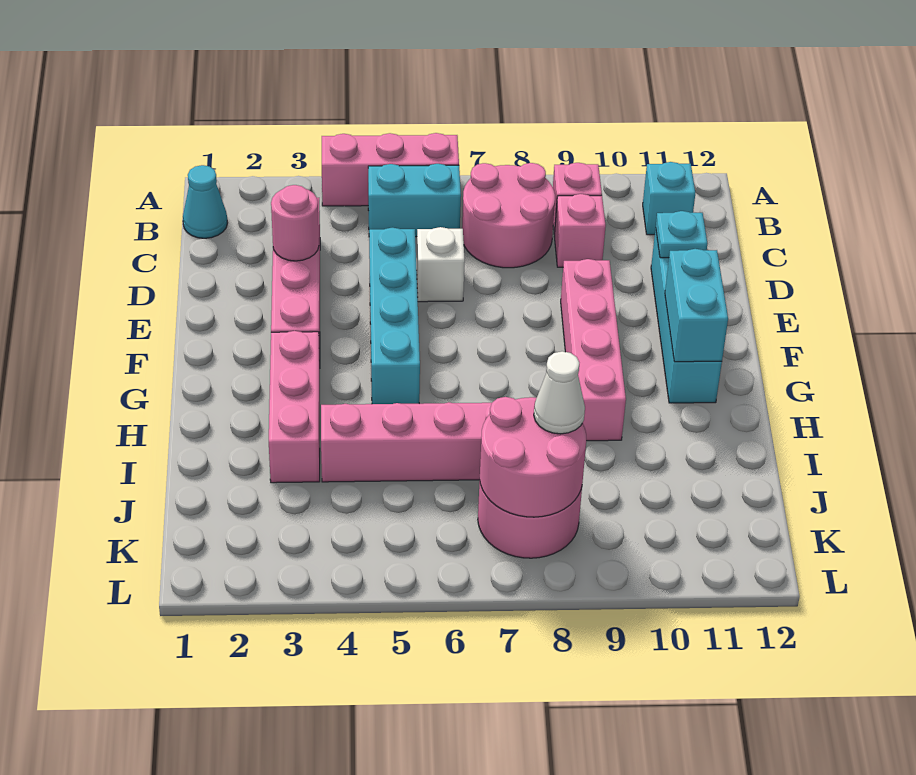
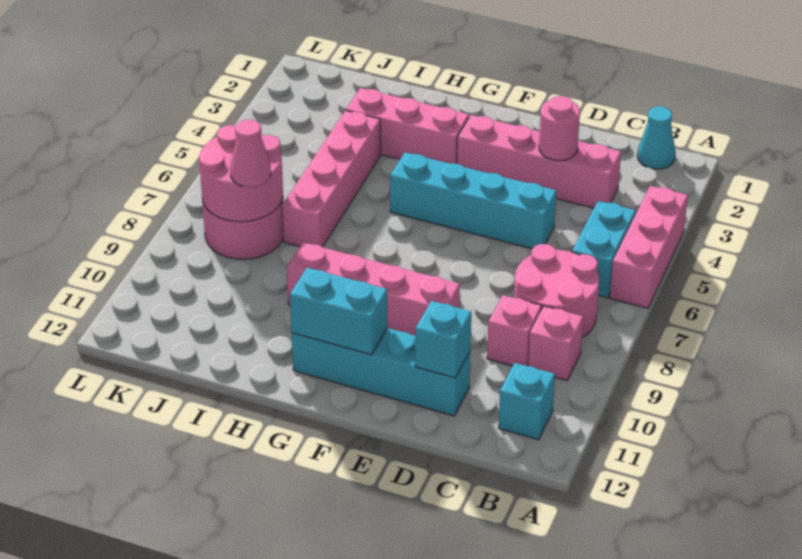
white brick D6 level 1 -> none
cyan plate D11 level 2 -> cyan brick D11 level 2
white cone J8 level 3 -> pink cone J8 level 3

